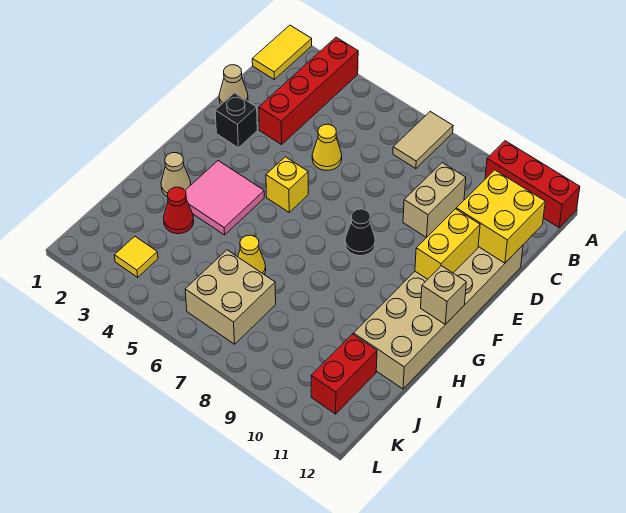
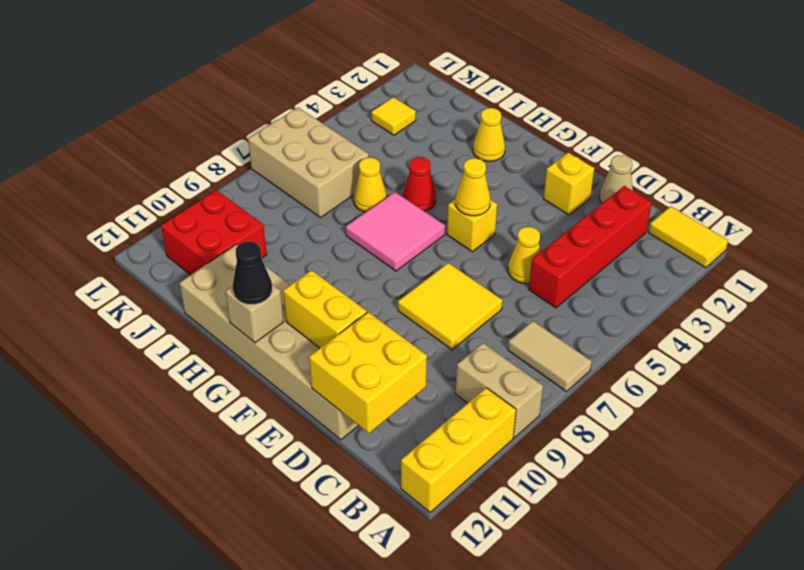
red brick A3:D3 level 1 -> red brick C2:C5 level 1
red brick A10:A12 level 1 -> yellow brick A10:A12 level 1
tan brick C9:D9 level 1 -> tan brick A9:B9 level 1
none -> yellow tile D7:E8 level 1
black brick E2 level 1 -> yellow brick E2 level 1
none -> yellow cone F5 level 2
black cone F8 level 1 -> black cone G12 level 3
pink tile G3:H4 level 1 -> pink tile G6:H7 level 1
tan cone H2 level 1 -> yellow cone H2 level 1
red cone I3 level 1 -> red cone H5 level 1
tan brick J6:K7 level 1 -> tan brick J6:L7 level 1
red brick J11:K11 level 1 -> red brick J10:K11 level 1

